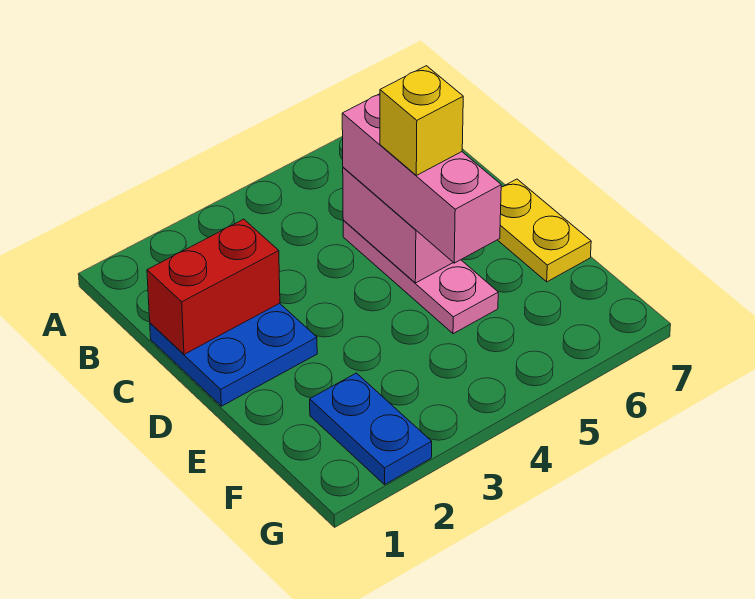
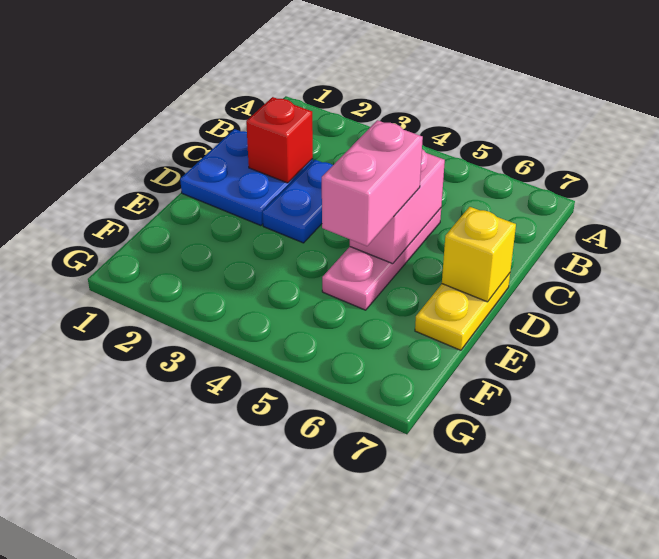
red brick C1:C2 level 2 -> red brick C2 level 2
pink brick C5:E5 level 3 -> pink brick D5:E5 level 3
yellow brick D5 level 4 -> yellow brick D7 level 2
blue plate F2:G2 level 1 -> blue plate C3:D3 level 1

